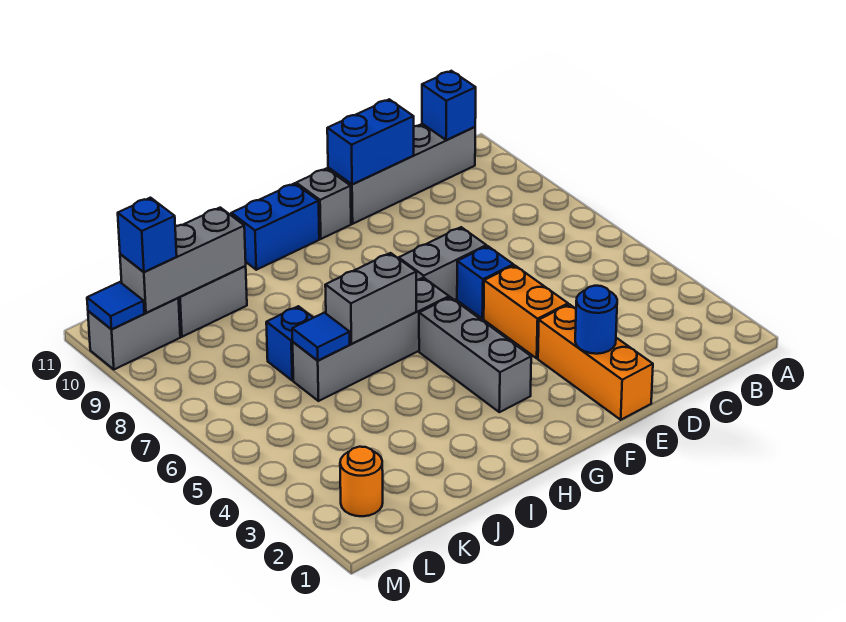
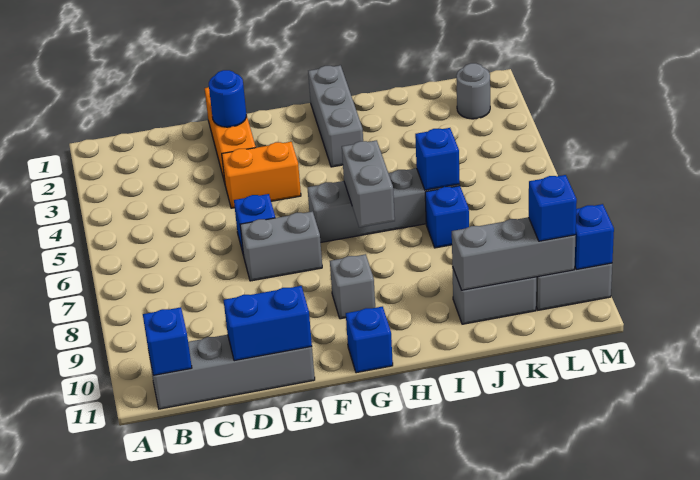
orange brick E4:E5 level 1 -> orange brick E4:F4 level 1
grey brick F11 level 1 -> grey brick G9 level 1
grey brick G3:G5 level 1 -> grey brick H1:H3 level 1
blue brick G11:H11 level 1 -> blue brick G11 level 1
grey brick H6:I6 level 2 -> grey brick H6:H7 level 2
blue tile J6 level 2 -> blue brick J6 level 2
orange round brick L2 level 1 -> grey round brick L2 level 1
blue tile M10 level 2 -> blue brick M10 level 2

